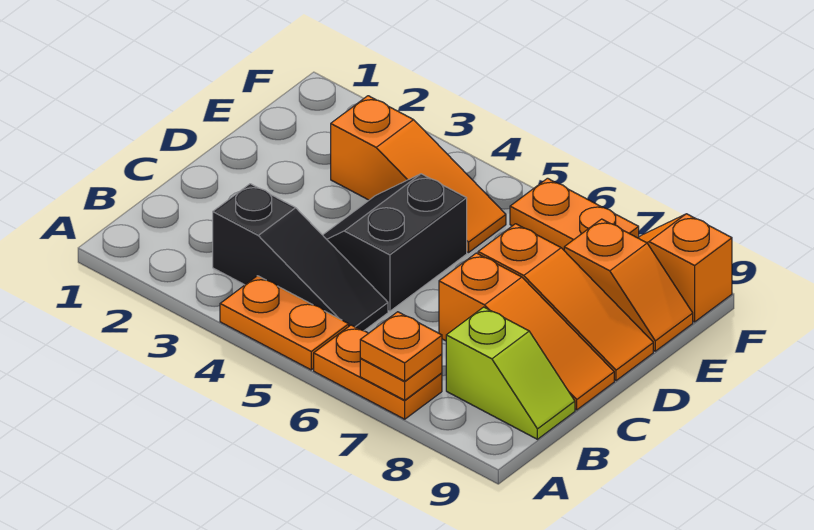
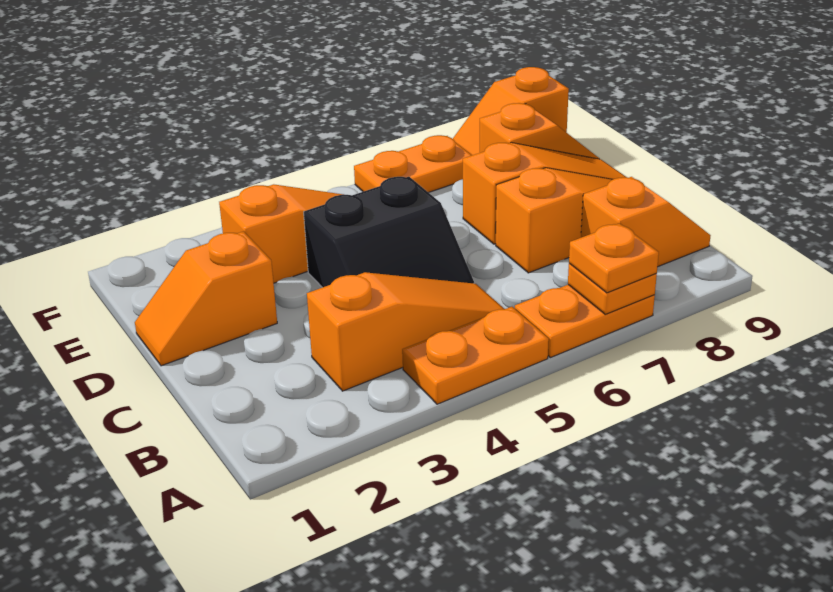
black slope B3:B5 level 1 top 3 -> orange slope B3:B5 level 1 top 3
lime slope B8:B9 level 1 top 8 -> orange slope B8:B9 level 1 top 8
black slope C4:D5 level 1 top 5 -> black slope C4:D5 level 1 top D
none -> orange slope D1:D2 level 1 top 2

